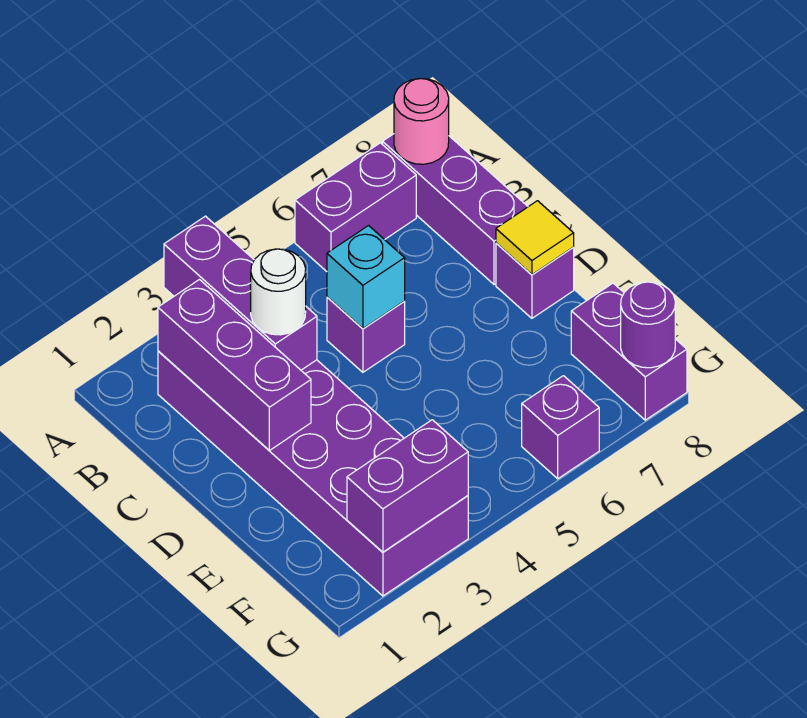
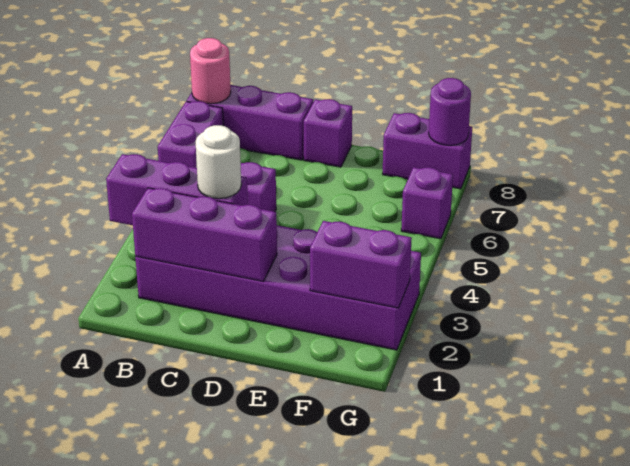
cyan brick C5 level 2 -> none
yellow tile D8 level 2 -> none
purple brick G2:G3 level 2 -> purple brick F2:G2 level 2

